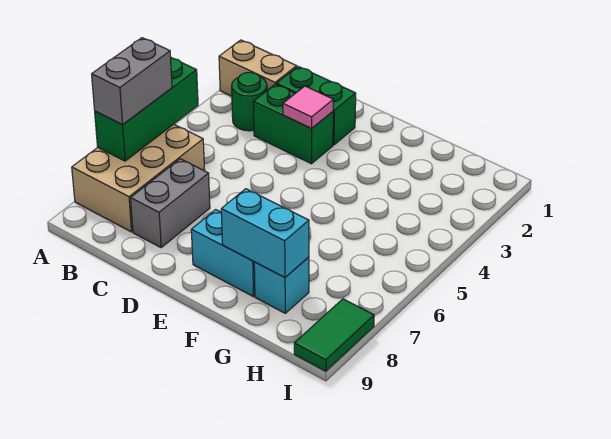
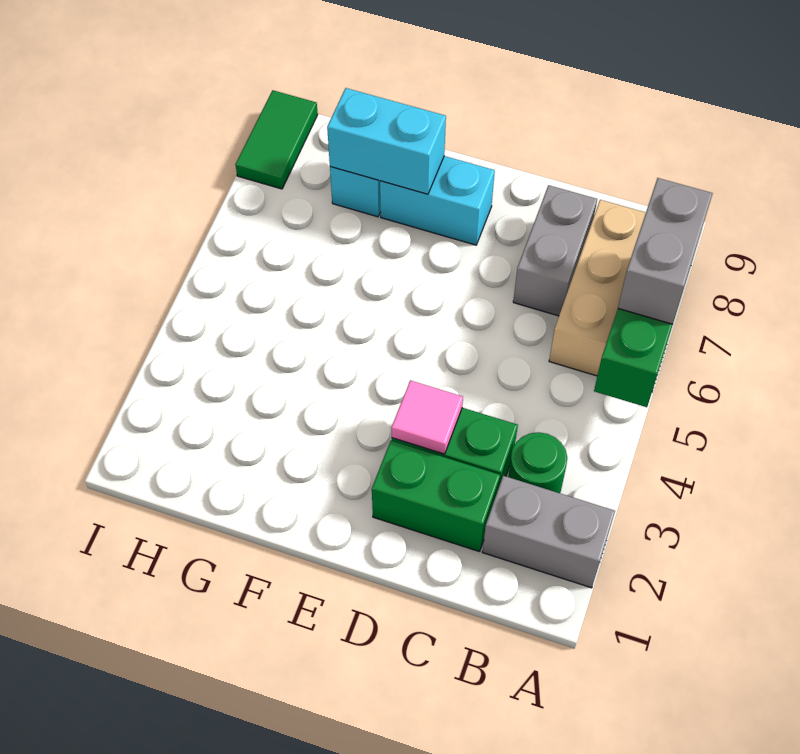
tan brick A2:B2 level 1 -> grey brick A2:B2 level 1

